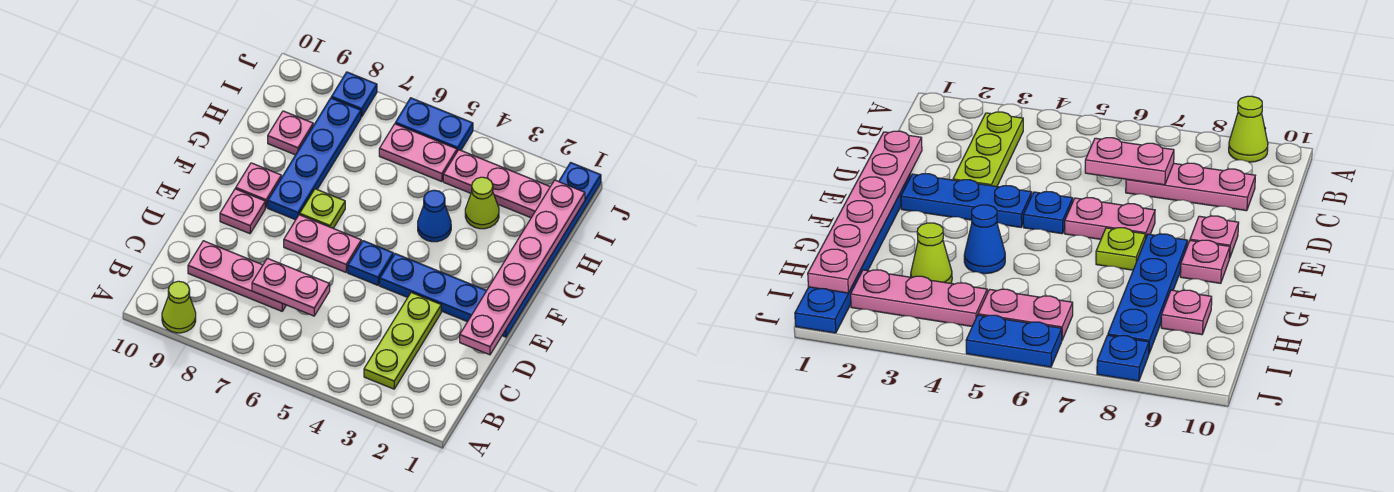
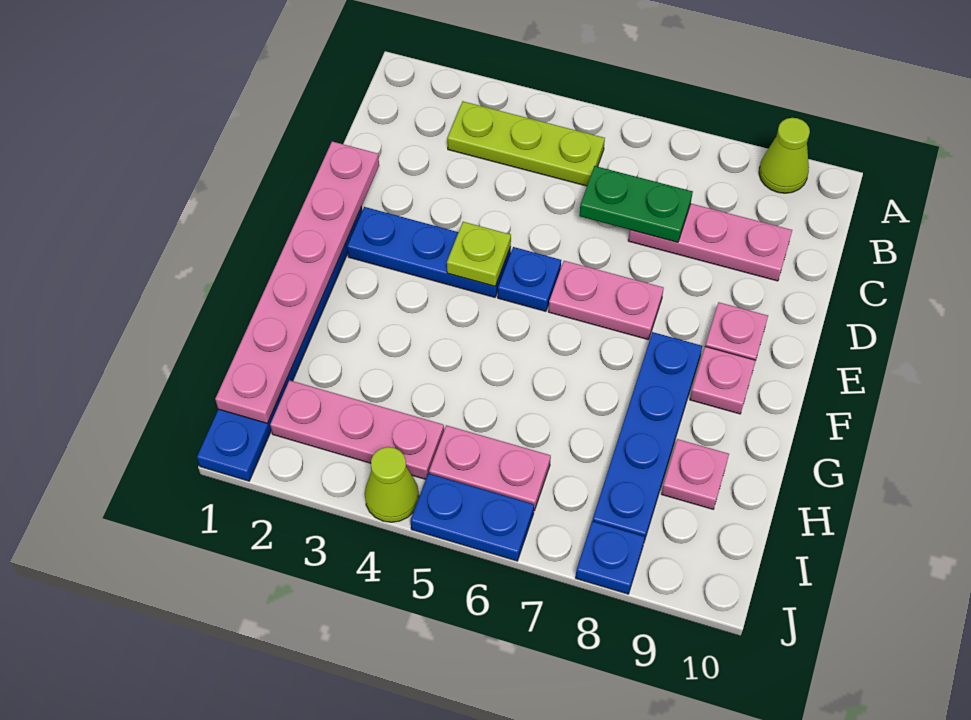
lime plate B3:D3 level 1 -> lime plate B3:B5 level 1
pink plate C6:C7 level 2 -> green plate C6:C7 level 2
lime plate F7 level 1 -> lime plate E4 level 2
blue cone G4 level 1 -> none
lime cone H3 level 1 -> lime cone J4 level 1

